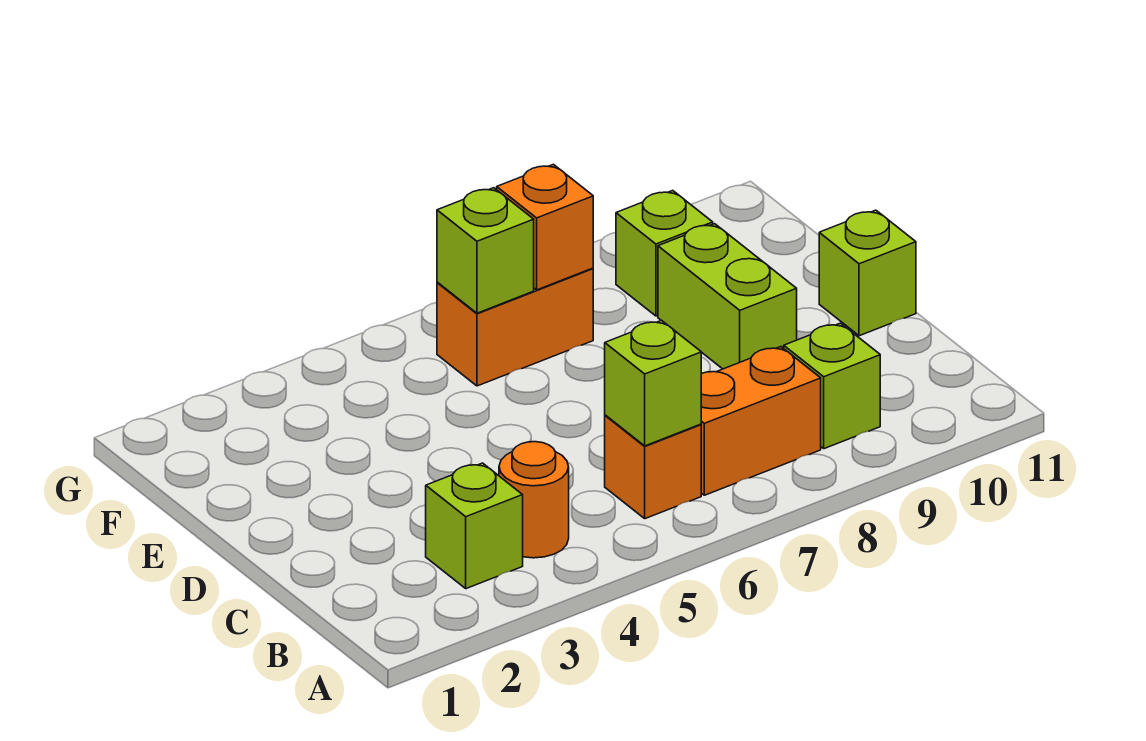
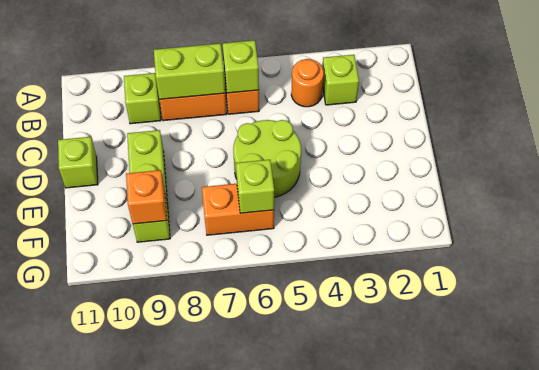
none -> lime brick B7:B8 level 2
none -> lime round brick D5:E6 level 1
orange brick F7 level 2 -> orange brick F9 level 2

